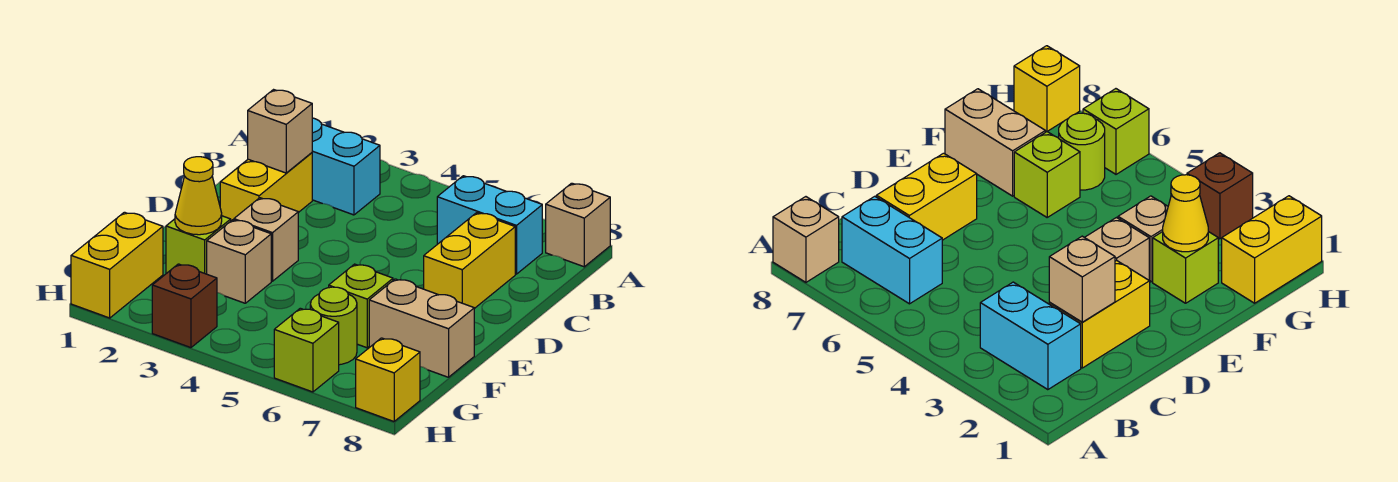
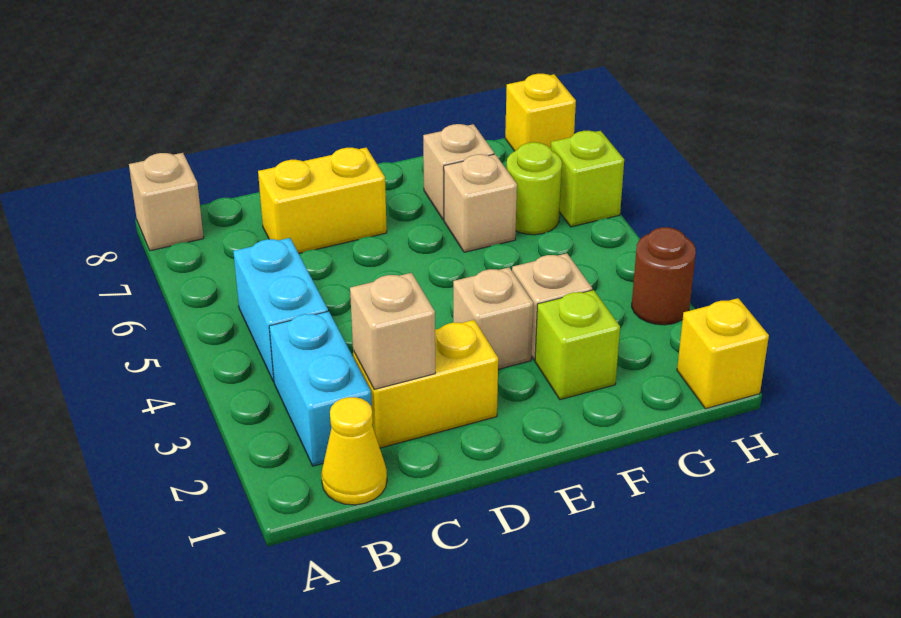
cyan brick B6:B7 level 1 -> cyan brick B4:B5 level 1
yellow cone F2 level 2 -> yellow cone B1 level 1
lime brick F6 level 1 -> tan brick F6 level 1
tan brick F7:F8 level 1 -> tan brick F7 level 1
yellow brick G1:H1 level 1 -> yellow brick H1 level 1
brown brick H3 level 1 -> brown round brick H3 level 1

